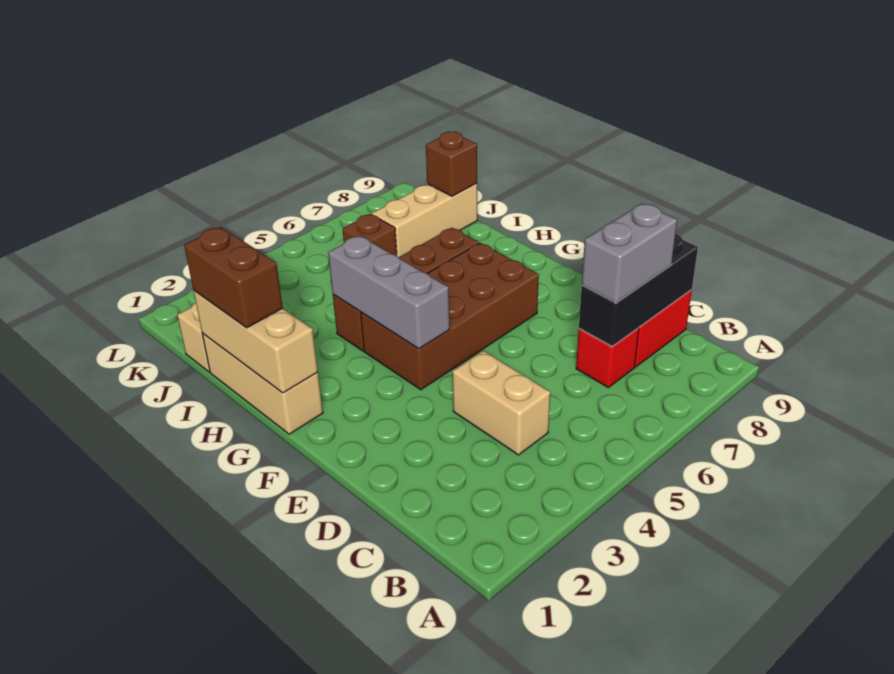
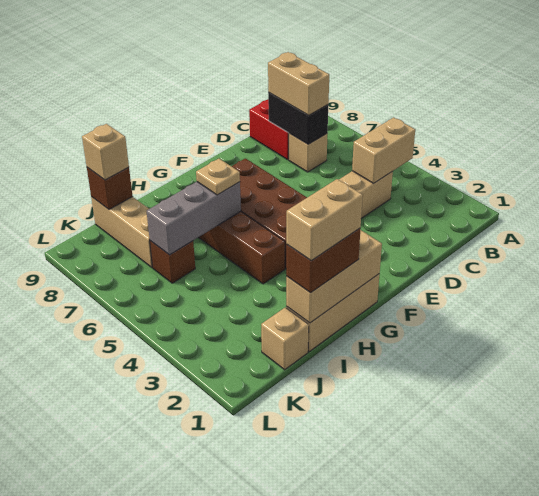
none -> tan brick B4:C4 level 2
red brick C7 level 1 -> tan brick C7 level 1
black brick C7:C9 level 2 -> black brick C7:C8 level 2
grey brick C7:C8 level 3 -> tan brick C7:C8 level 3
grey brick F4:H4 level 2 -> grey brick H6:J6 level 2
none -> tan brick H1:I1 level 4
none -> tan plate H6 level 3
none -> tan brick J9 level 3

